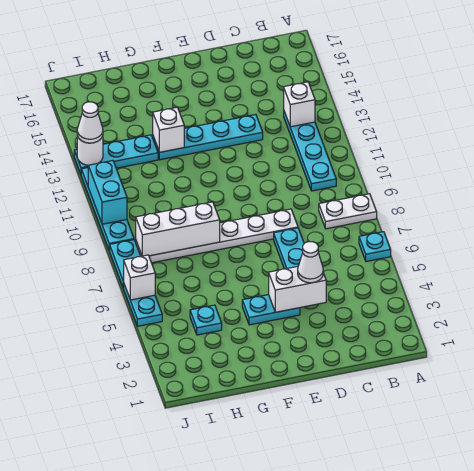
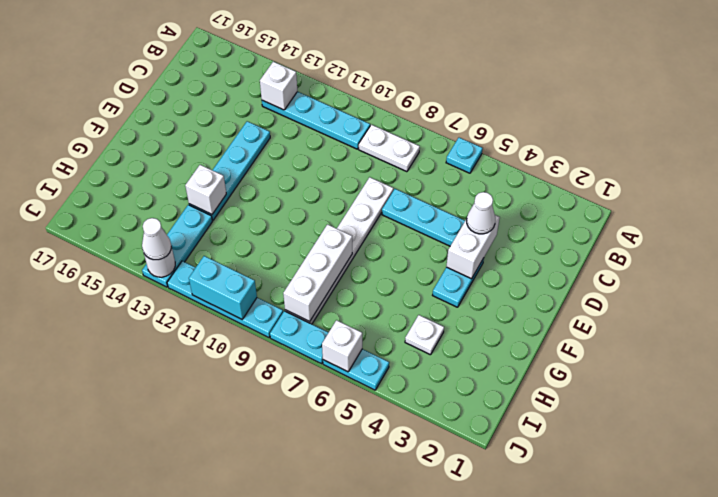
white plate A8:B8 level 1 -> white plate B8:B9 level 1
cyan plate H4 level 1 -> white plate H4 level 1

